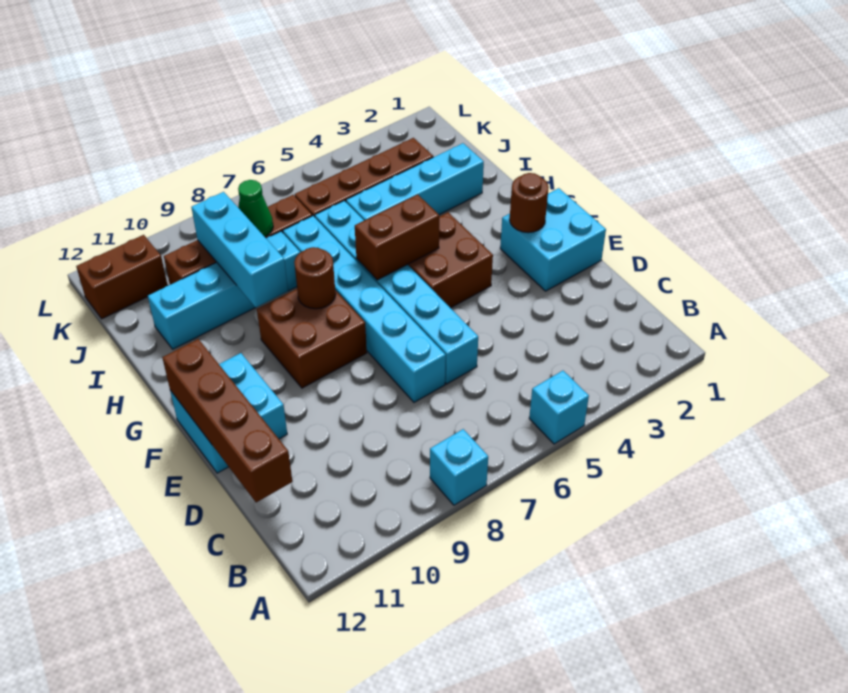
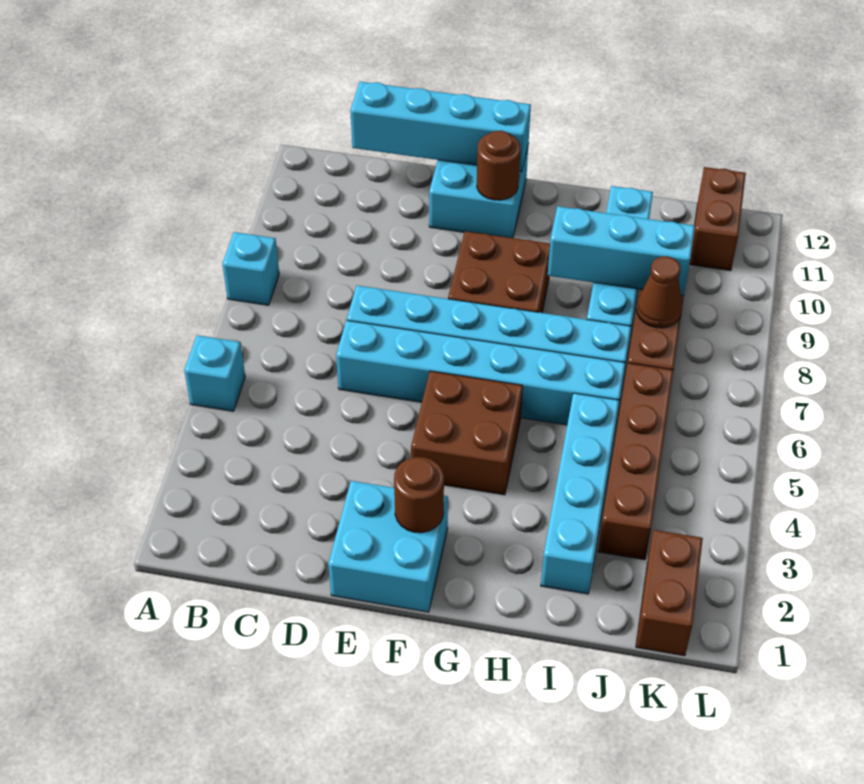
brown brick C12:F12 level 2 -> cyan brick C12:F12 level 2
brown brick G5:G6 level 2 -> brown brick K1:K2 level 1
brown round brick G8 level 2 -> brown round brick F11 level 2
green cone J8 level 2 -> brown cone J8 level 2

